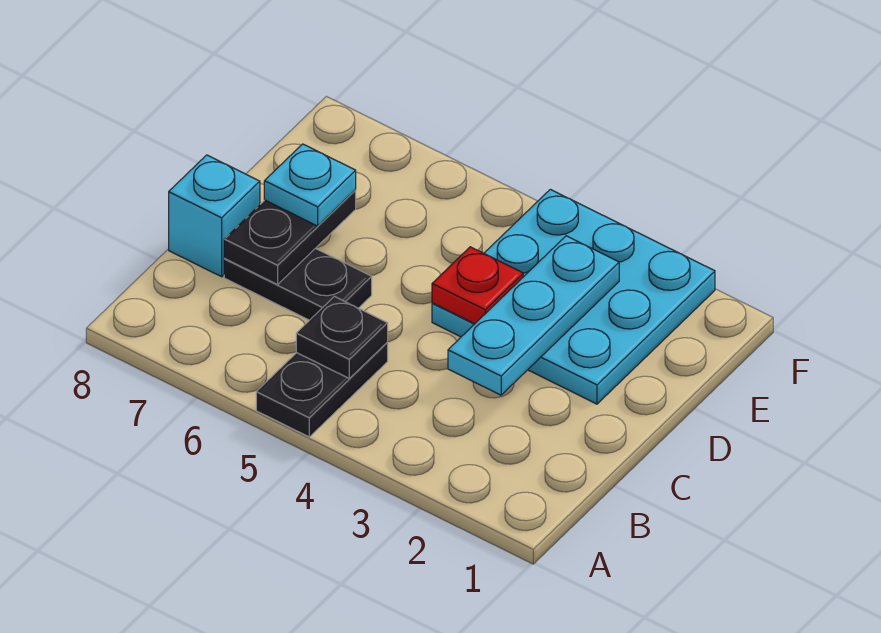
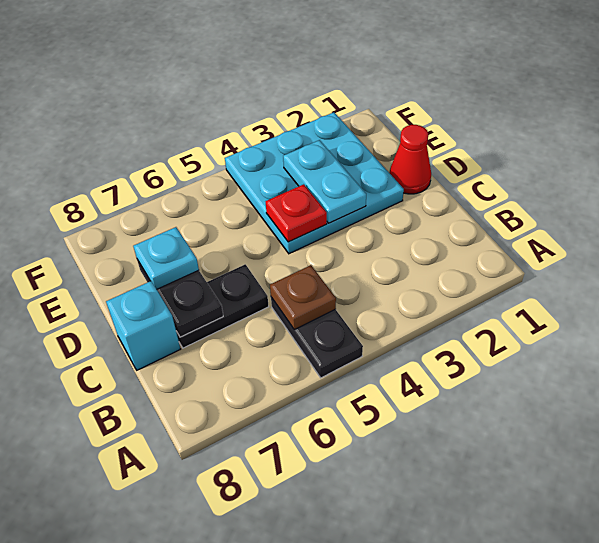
black plate B5 level 2 -> brown plate B5 level 2
cyan plate C3:E3 level 2 -> cyan plate D3:E3 level 2
none -> red cone D1 level 1

